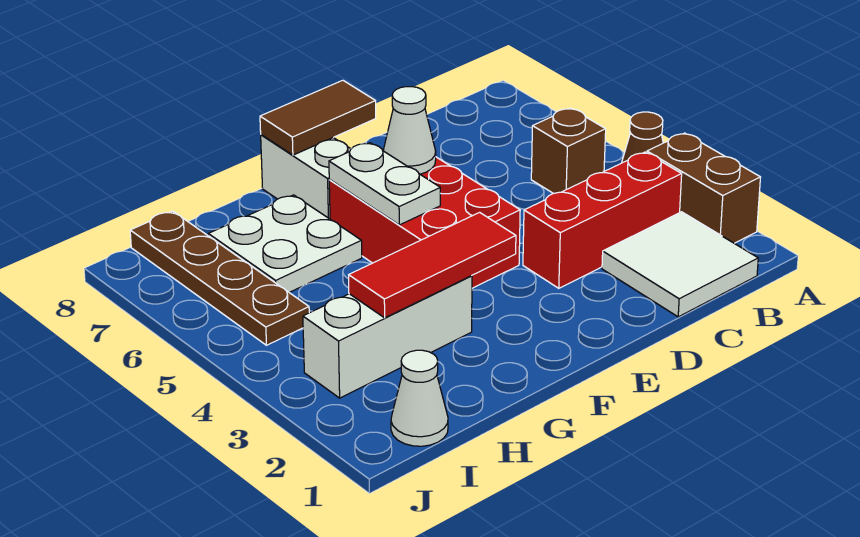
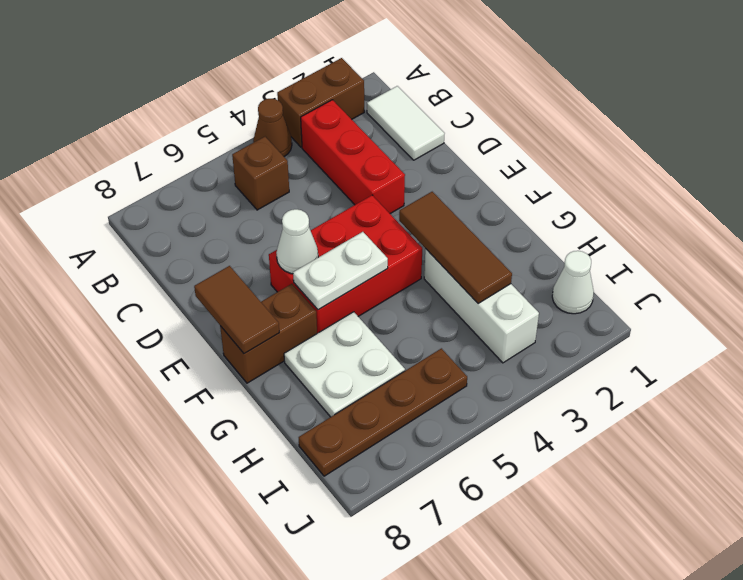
white tile B1:C2 level 1 -> white tile B1:C1 level 1
red tile F3:H3 level 2 -> brown tile F3:H3 level 2
white brick F7:F8 level 1 -> brown brick F7:F8 level 1

